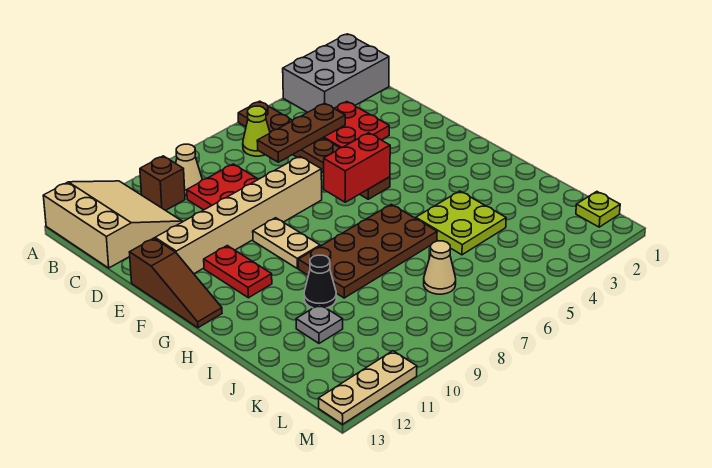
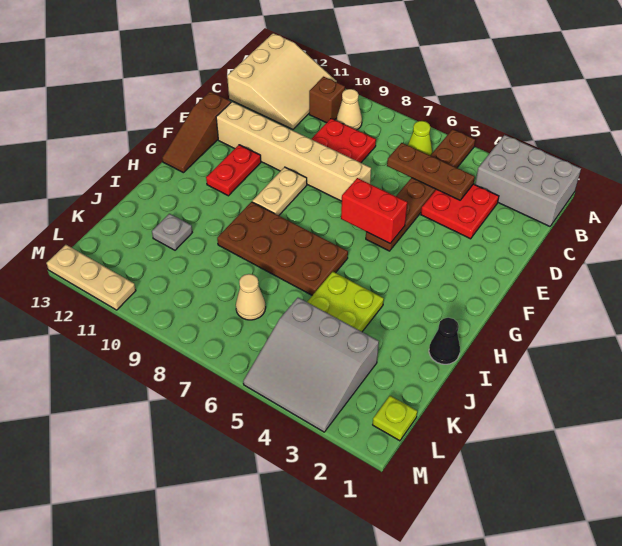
black cone I10 level 1 -> black cone I1 level 1
none -> grey slope K3:M5 level 1 top K

